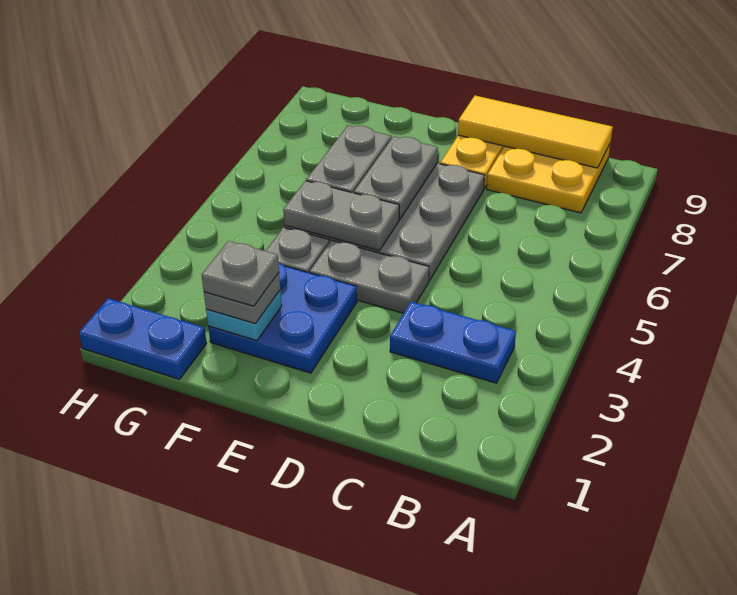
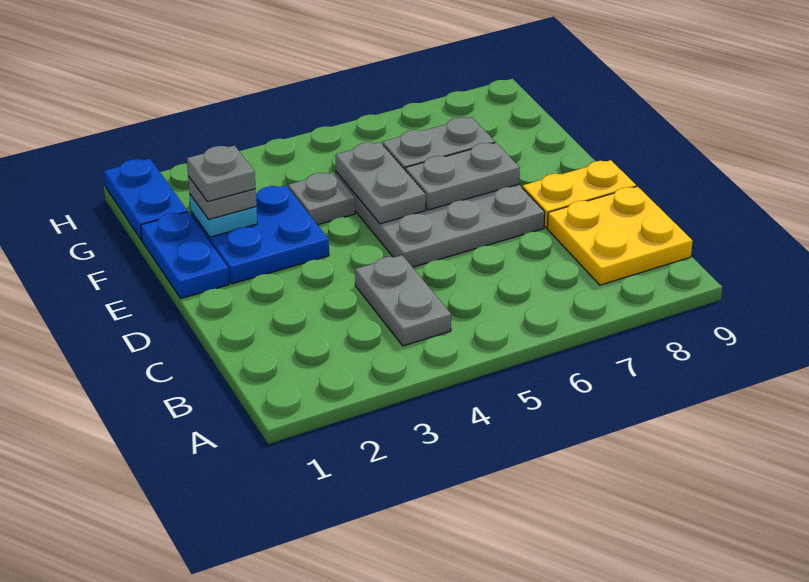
blue plate B3:C3 level 1 -> blue plate E1:F1 level 1
yellow tile B9:D9 level 2 -> none
grey plate D4:E4 level 1 -> grey plate B4:C4 level 1

